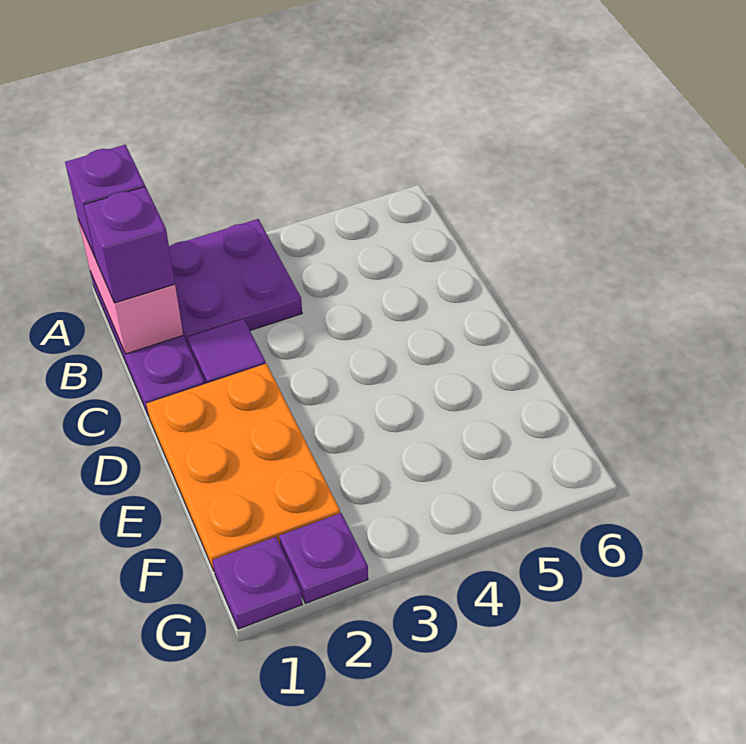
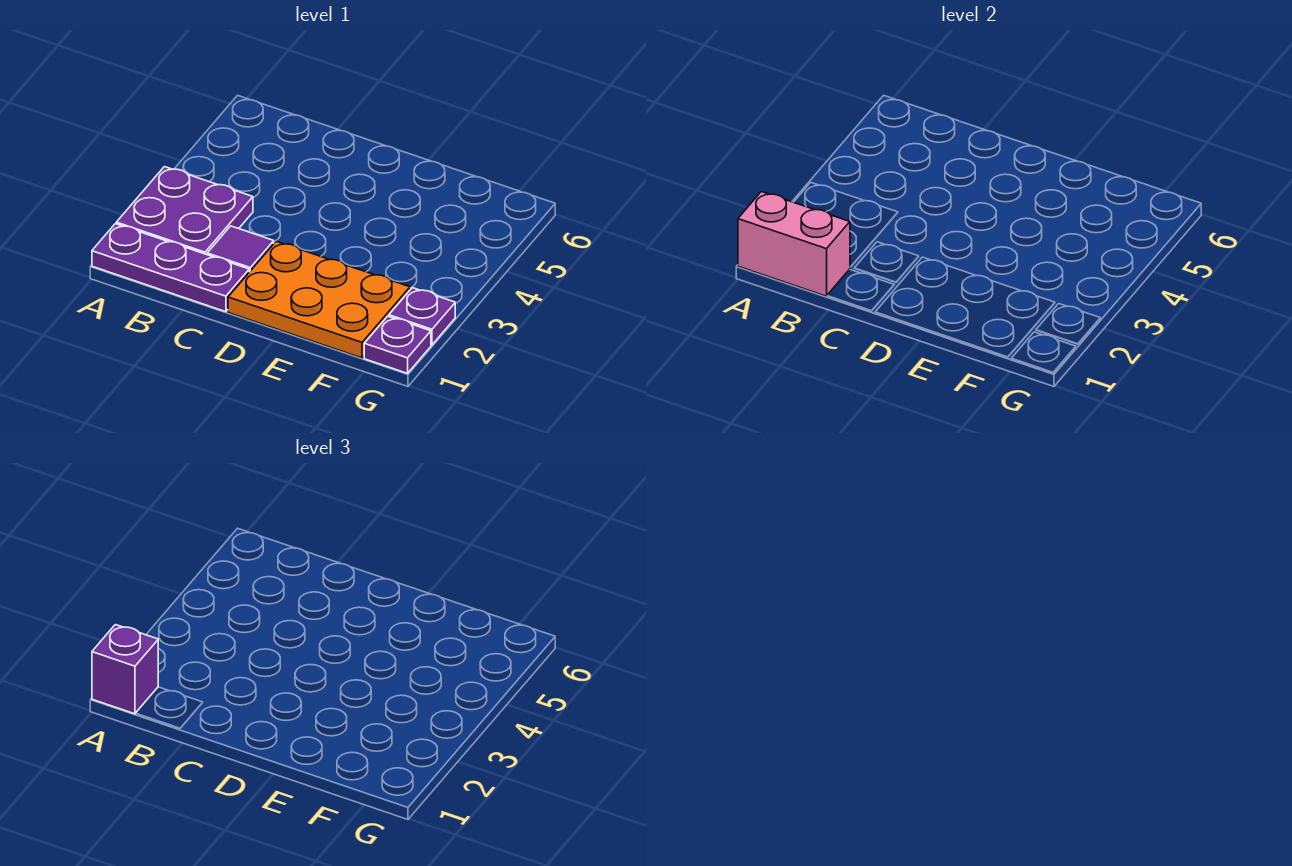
purple brick B1 level 3 -> none

